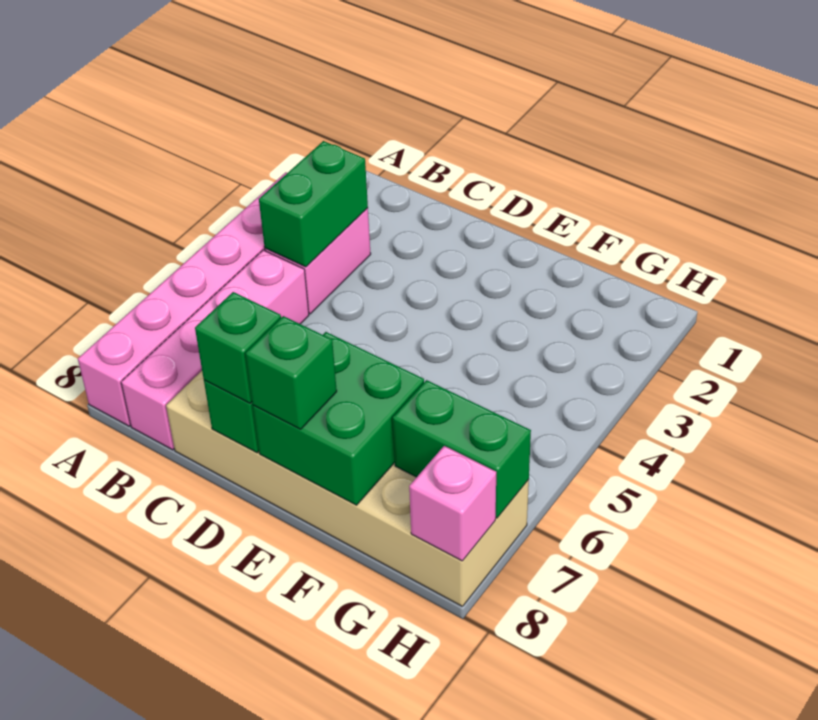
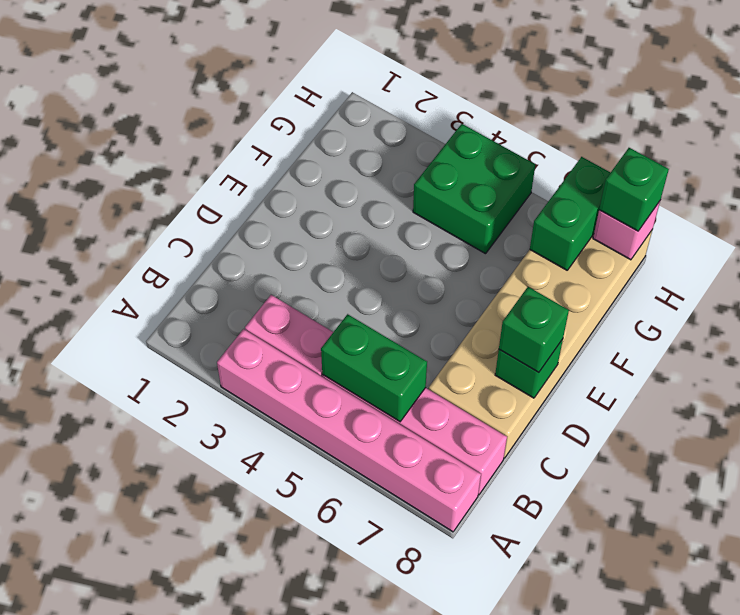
green brick B3:B4 level 2 -> green brick B5:B6 level 2
green brick E7:F8 level 2 -> green brick G4:H5 level 1
green brick E8 level 3 -> green brick H8 level 3

